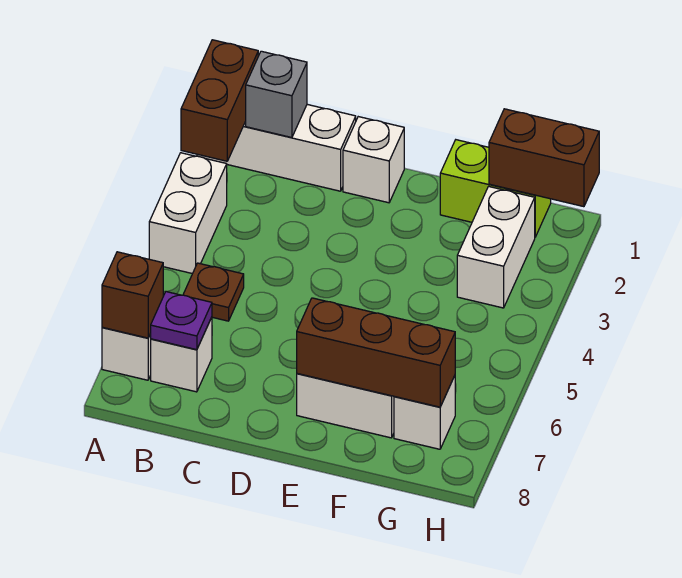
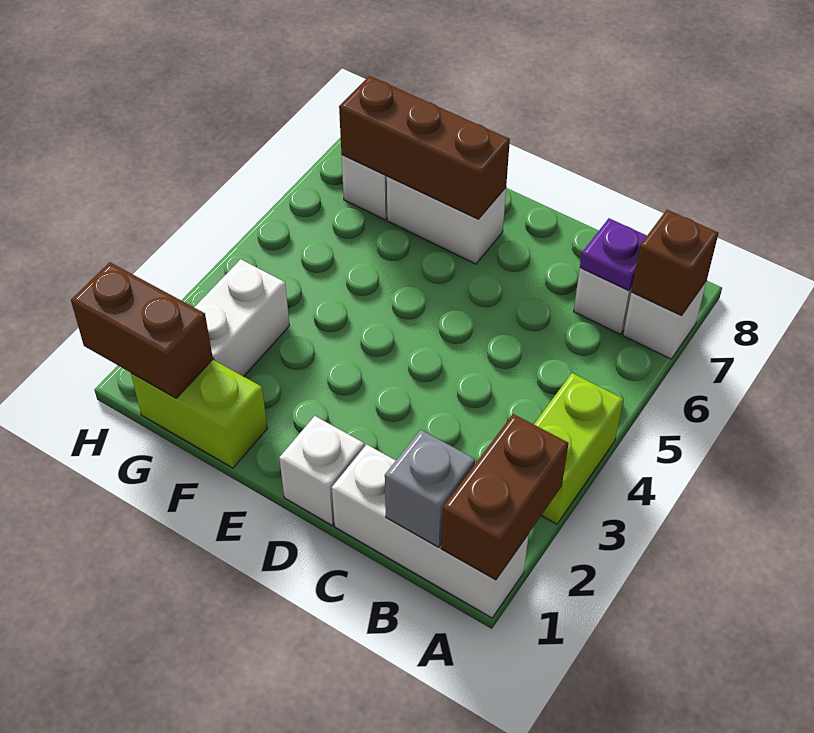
white brick A3:A4 level 1 -> lime brick A3:A4 level 1
brown plate B5 level 1 -> none

